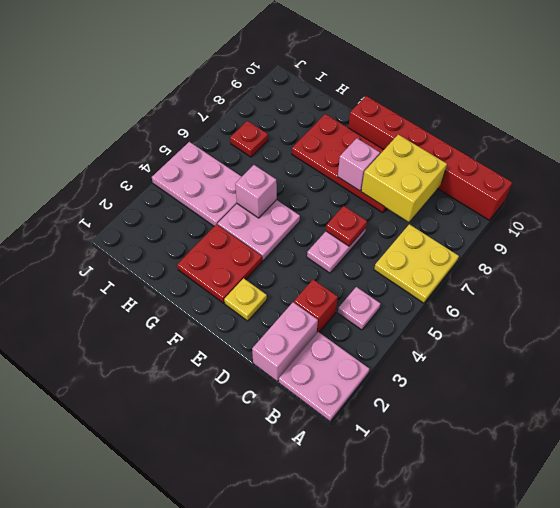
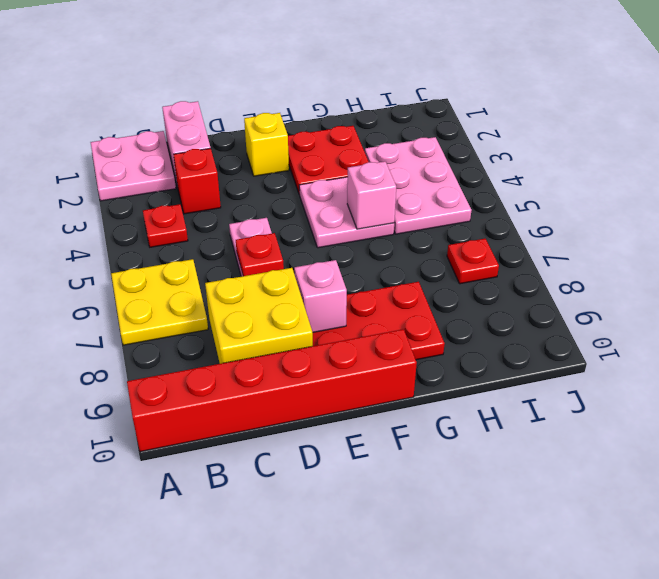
pink plate B4 level 1 -> red plate B4 level 1
yellow plate E2 level 1 -> yellow brick E2 level 1
pink plate H4:J5 level 1 -> pink plate H3:I5 level 1

